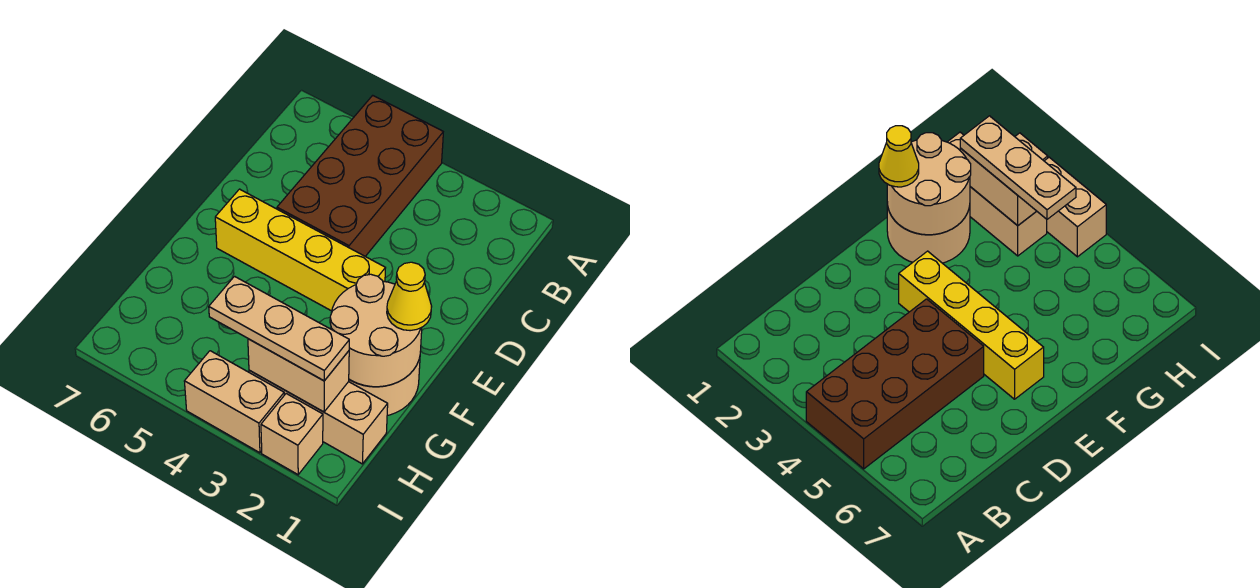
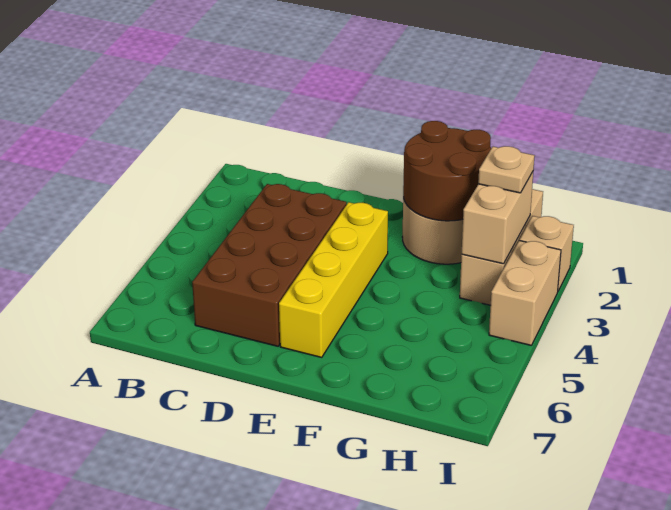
brown brick A4:D5 level 1 -> brown brick C3:D6 level 1
tan round brick F1:G2 level 2 -> brown round brick F1:G2 level 2
yellow cone F1 level 3 -> none
tan plate H2:H4 level 3 -> tan plate H2 level 3

